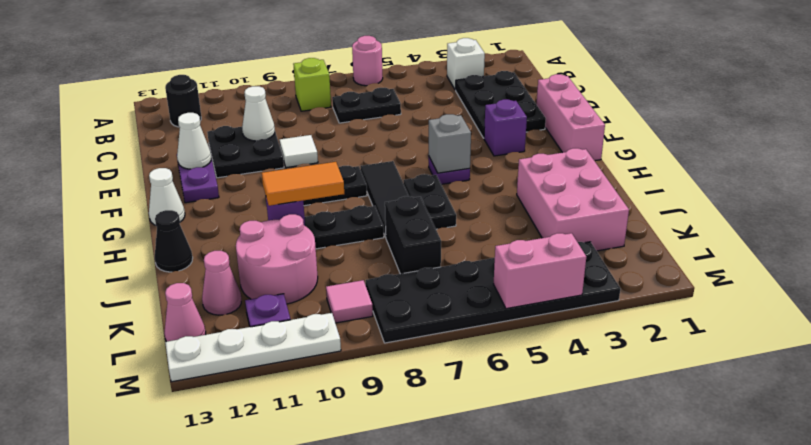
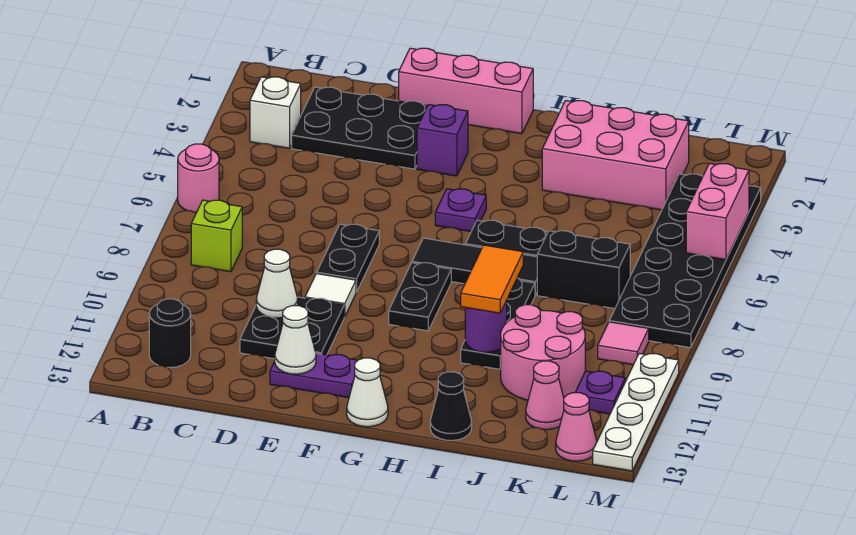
black plate C6:C7 level 1 -> black plate E7:E8 level 1
grey brick G5 level 2 -> none

